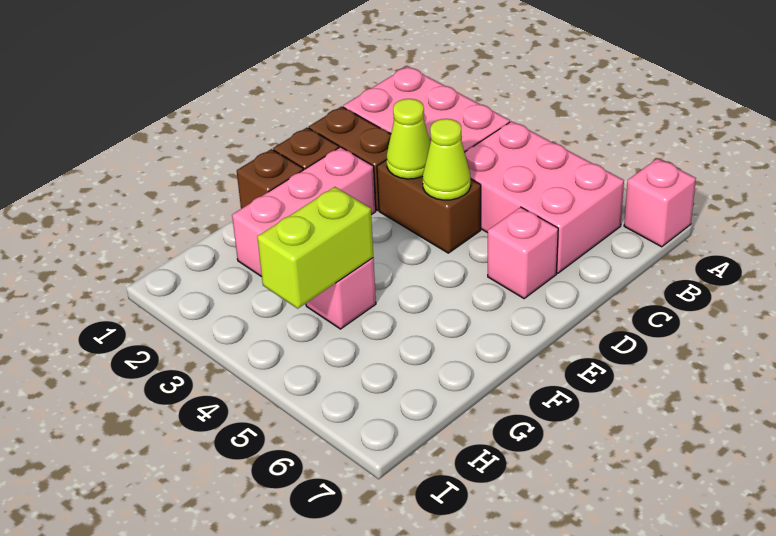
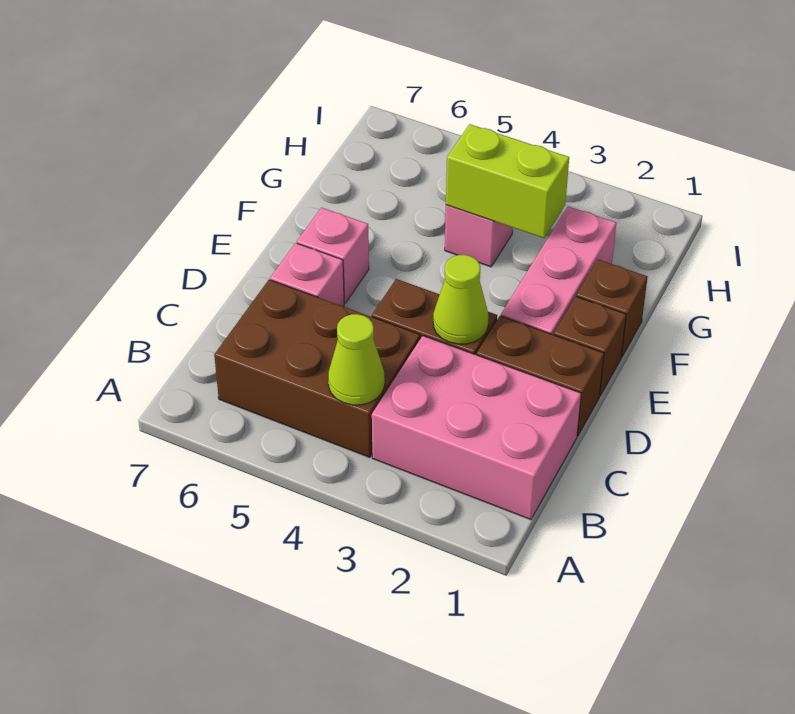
pink brick A7 level 1 -> pink brick E6 level 1
pink brick B4:C6 level 1 -> brown brick B4:C6 level 1
lime cone D4 level 2 -> lime cone B4 level 2
lime brick G4:H4 level 2 -> lime brick G3:G4 level 2

